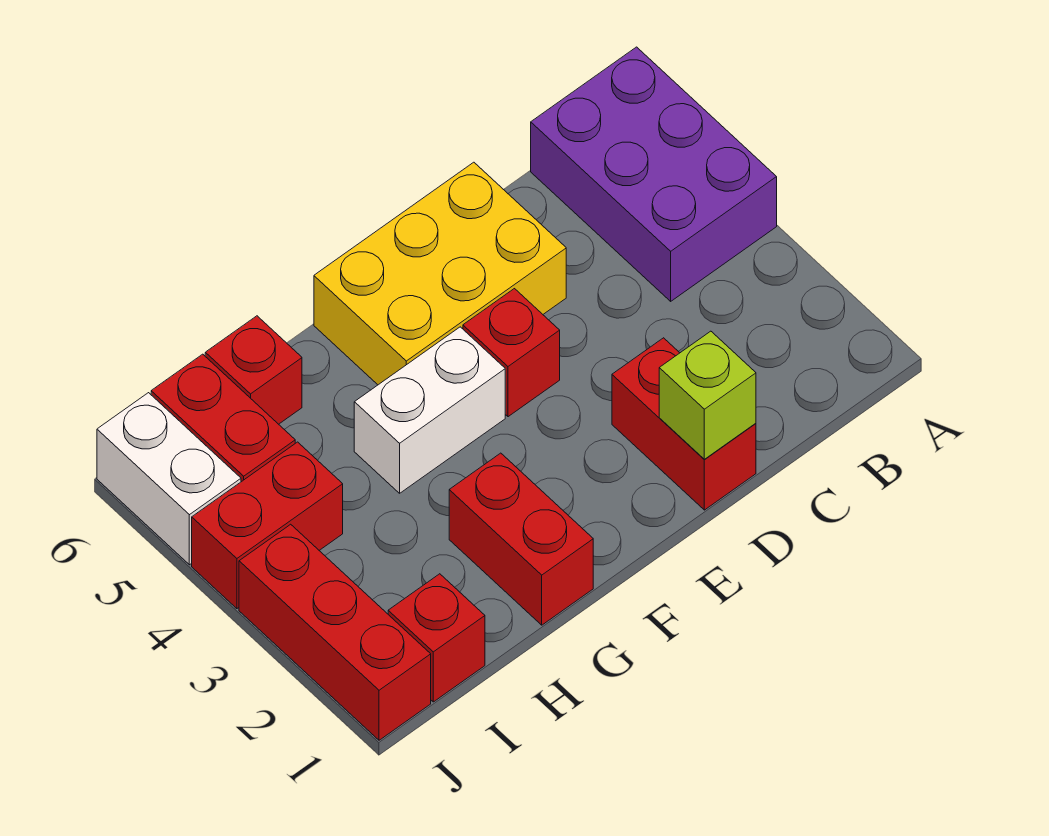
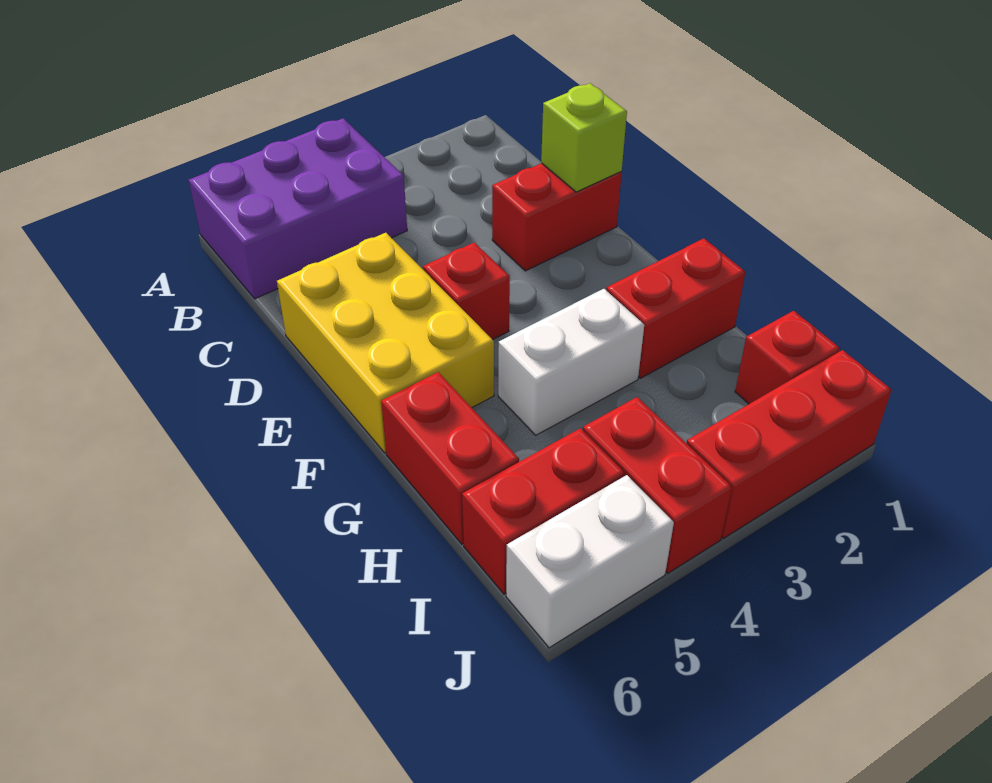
white brick F4:G4 level 1 -> white brick G3:G4 level 1
red brick H6 level 1 -> red brick G6:H6 level 1

